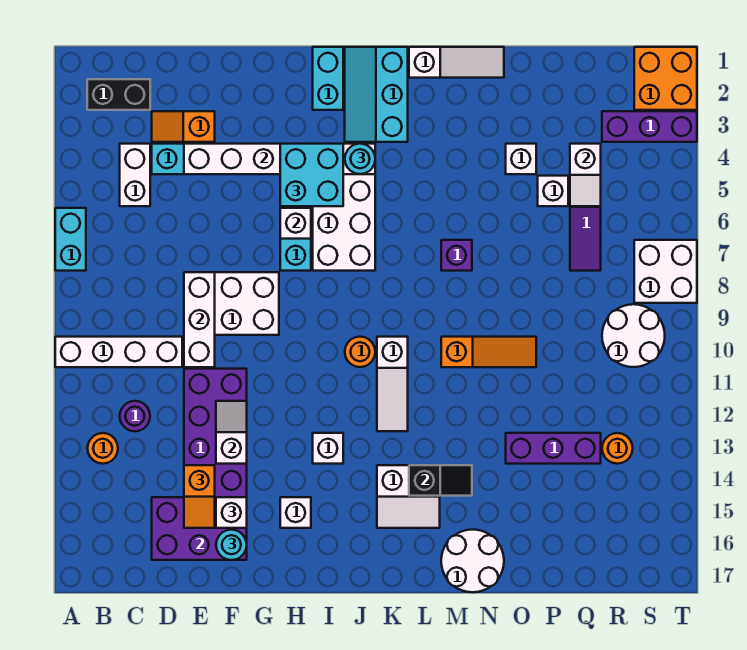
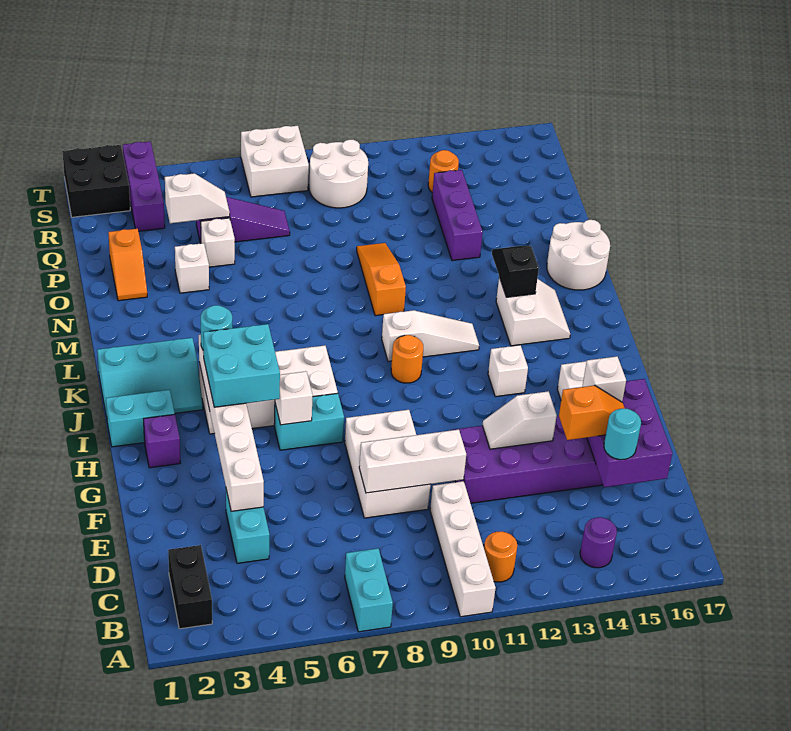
cyan brick A6:A7 level 1 -> cyan brick A7:B7 level 1
orange round brick B13 level 1 -> orange round brick B11 level 1
white brick C4:C5 level 1 -> none
purple round brick C12 level 1 -> purple round brick B14 level 1
orange slope D3:E3 level 1 top E -> orange slope O2:P2 level 1 top P
cyan round brick F16 level 3 -> cyan round brick D15 level 3
white slope L1:N1 level 1 top L -> none
purple brick M7 level 1 -> purple brick H2 level 1
orange brick S1:T2 level 1 -> black brick S1:T2 level 1

